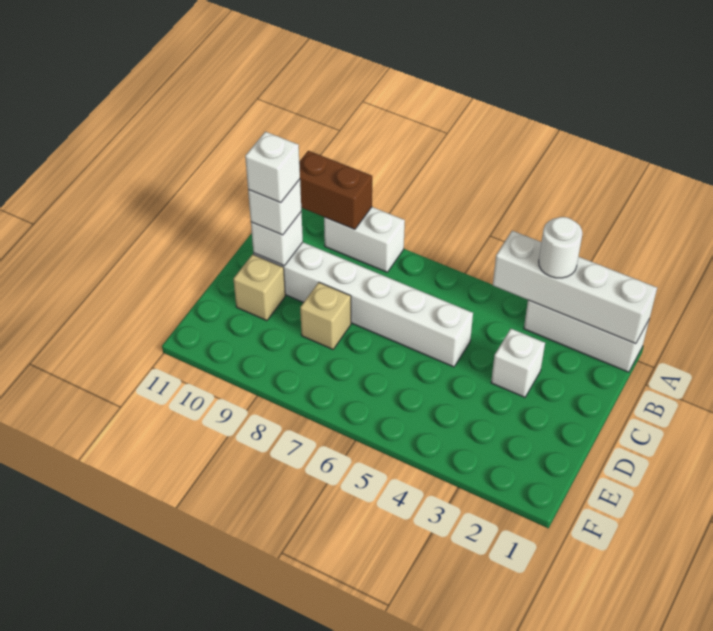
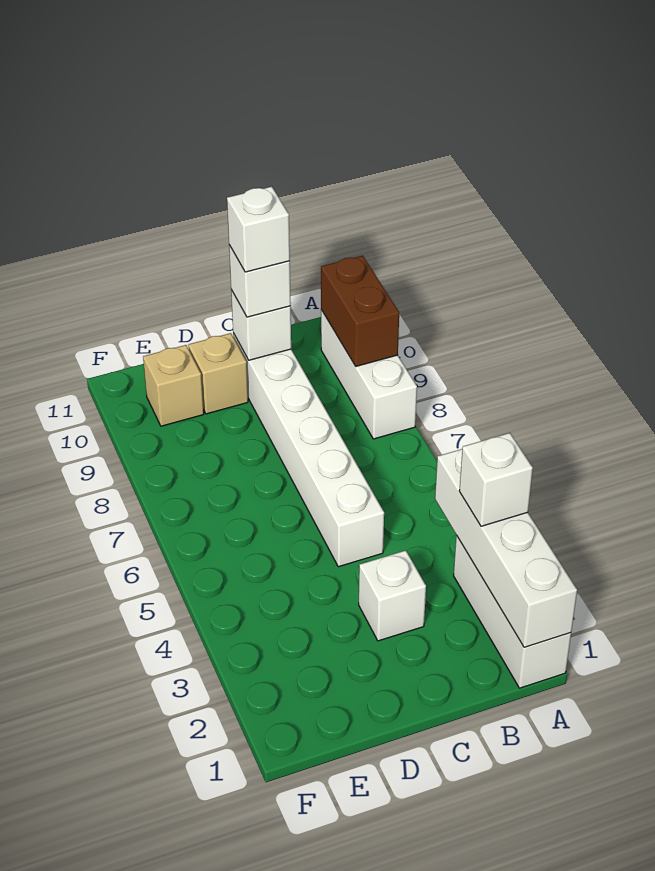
white round brick A3 level 3 -> white brick A3 level 3
white brick A8:A9 level 1 -> white brick A8:A10 level 1
tan brick D8 level 1 -> tan brick E10 level 1

